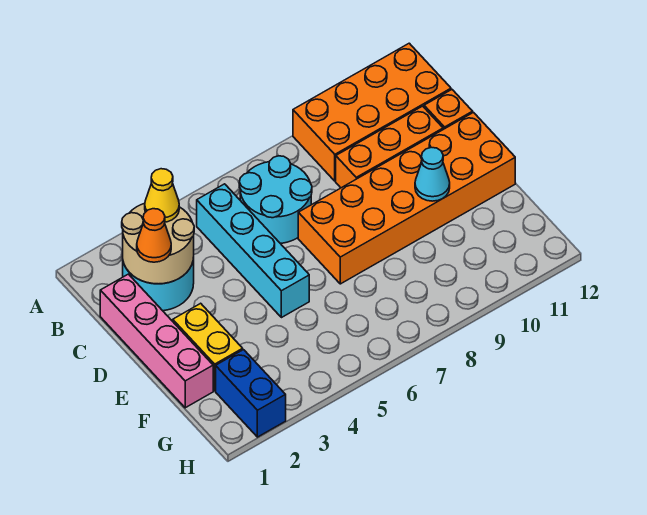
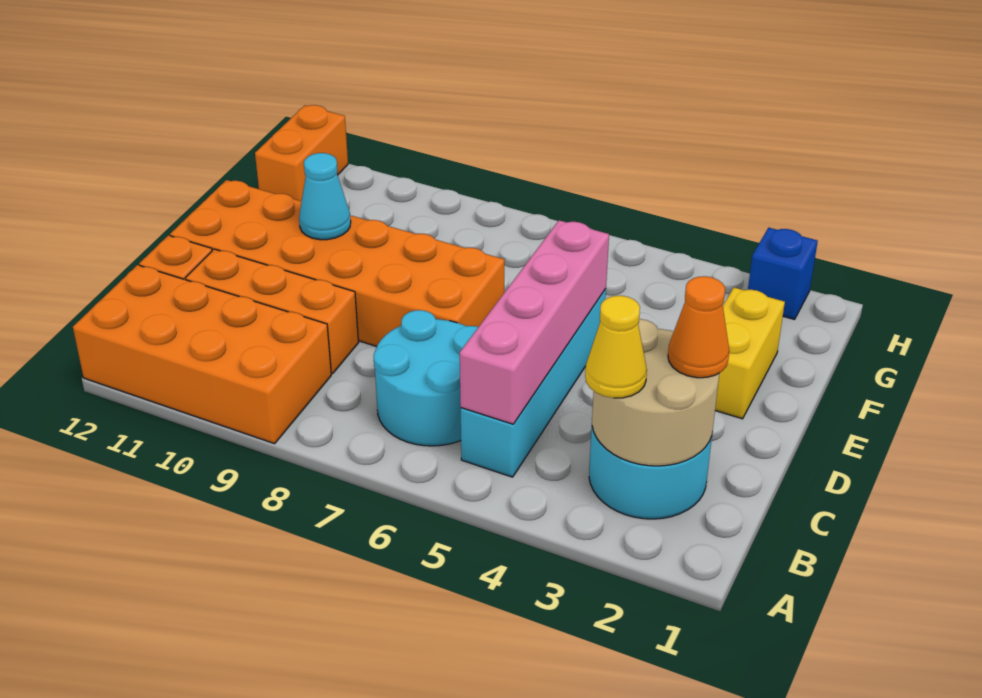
pink brick C1:F1 level 1 -> pink brick B5:E5 level 2
blue brick G2:H2 level 1 -> blue brick H2 level 1
none -> orange brick G12:H12 level 1

